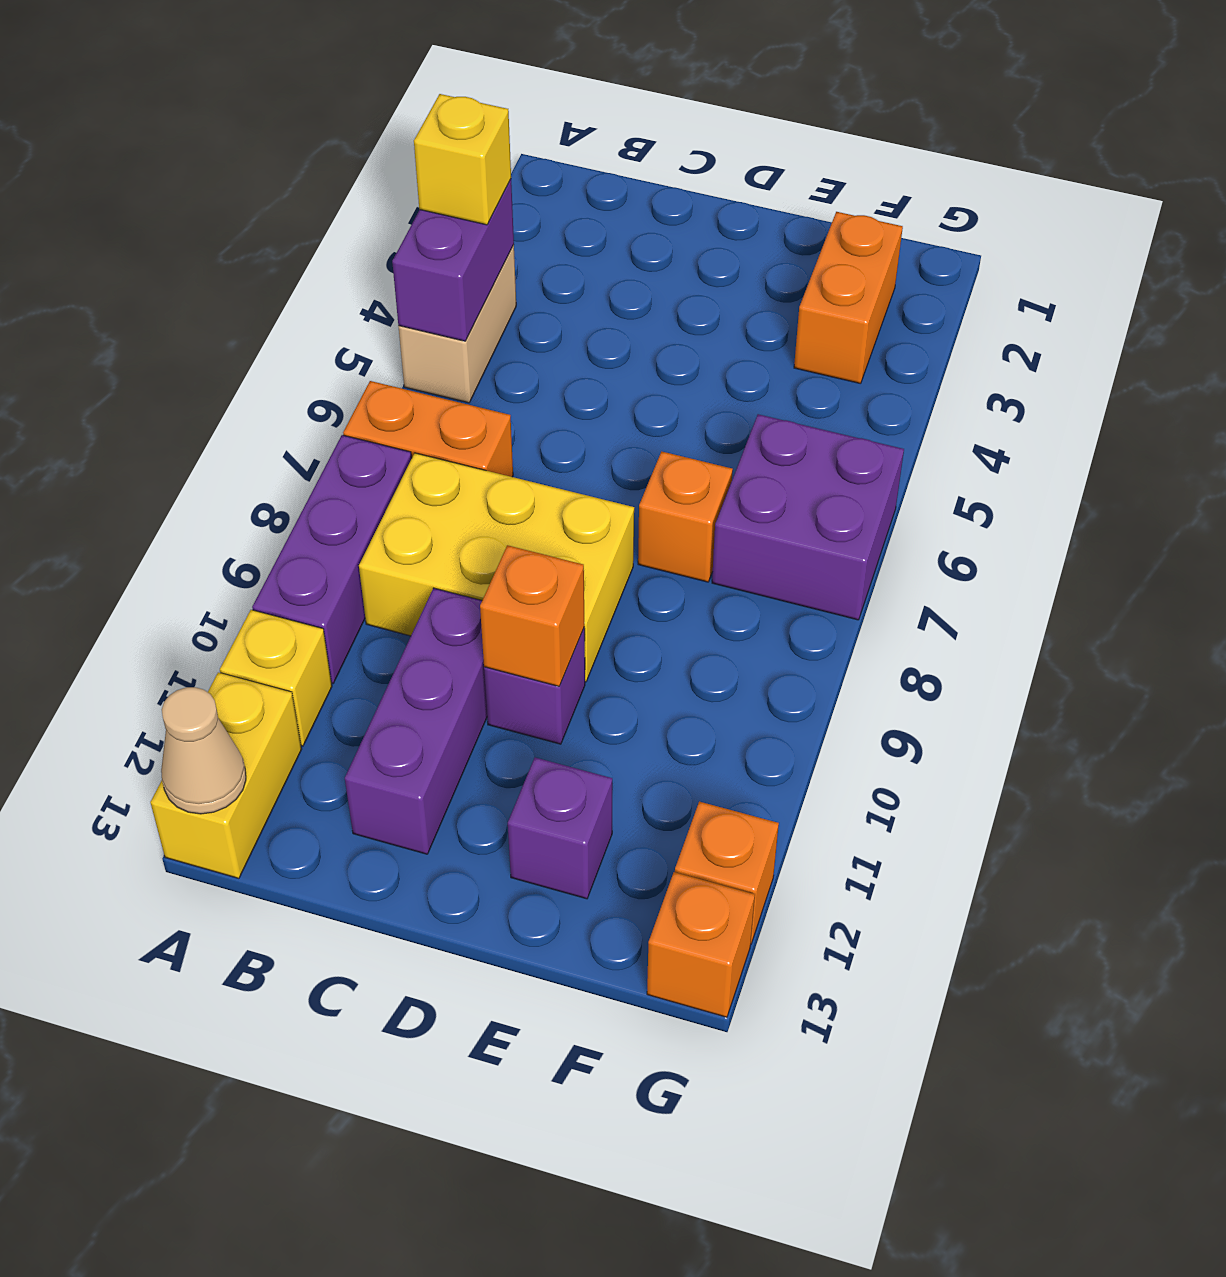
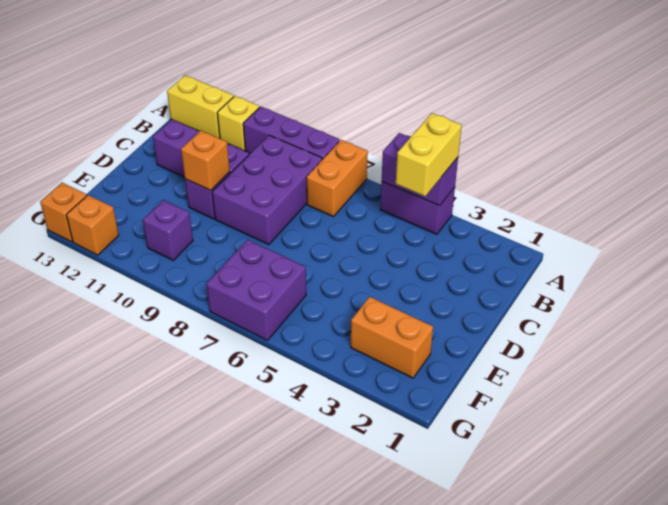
tan brick A4:A5 level 1 -> purple brick A4:A5 level 1
yellow brick A4 level 3 -> yellow brick A4:B4 level 3
tan cone A13 level 2 -> none
yellow brick B8:D9 level 1 -> purple brick B8:D9 level 1
orange brick E7 level 1 -> none
purple brick E12 level 1 -> purple brick F10 level 1

